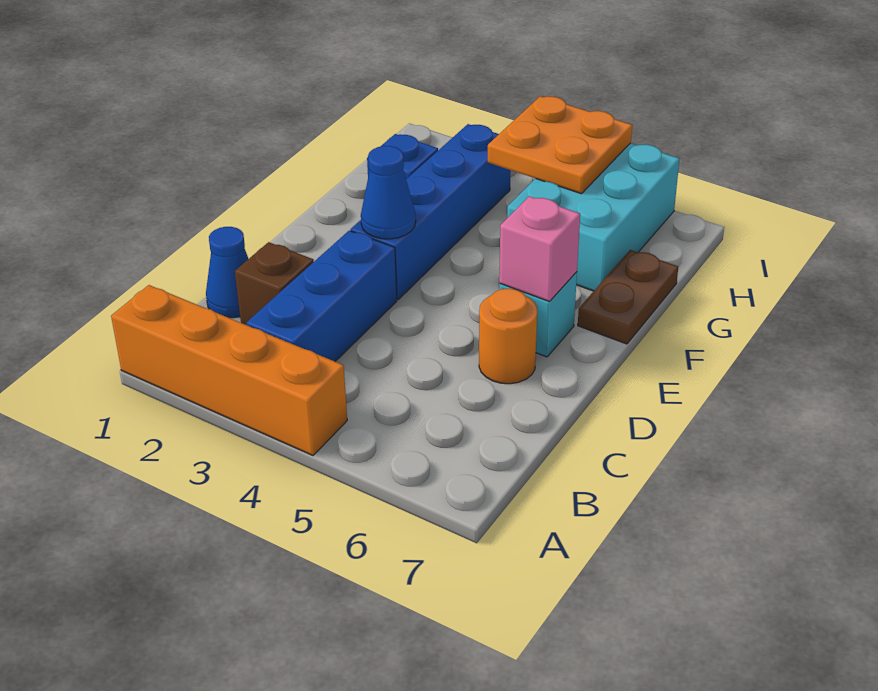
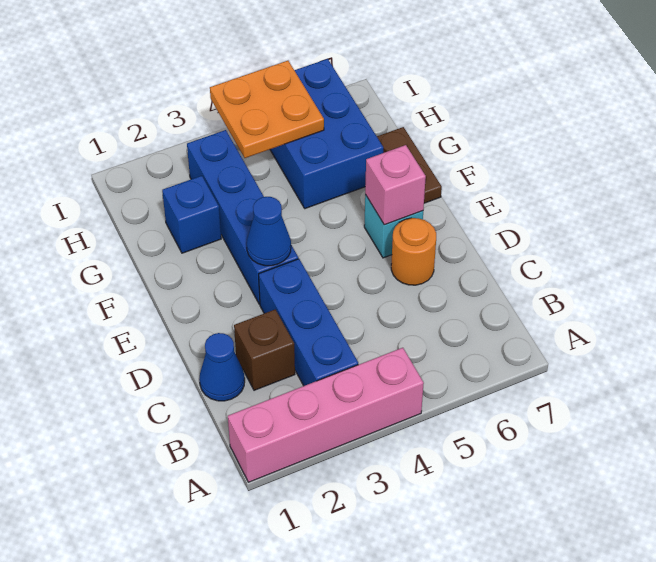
orange brick A1:A4 level 1 -> pink brick A1:A4 level 1
cyan brick G5:I6 level 1 -> blue brick G5:I6 level 1

